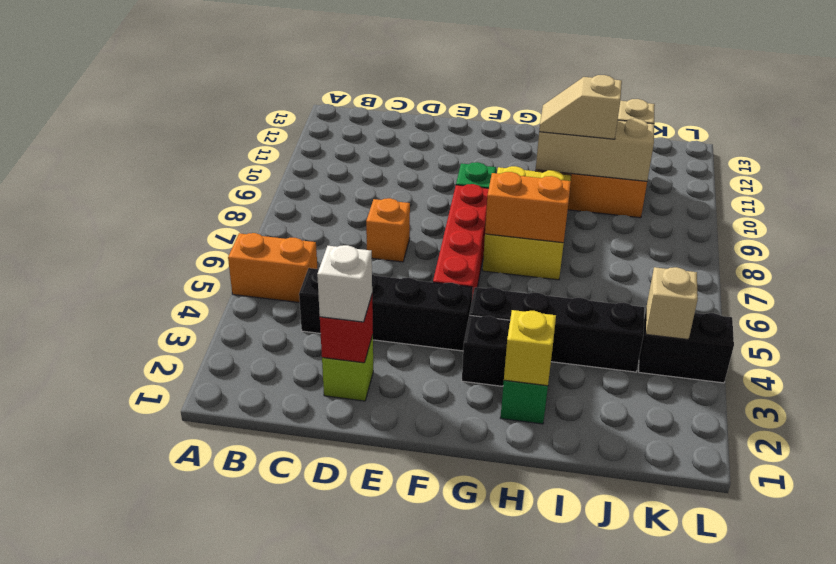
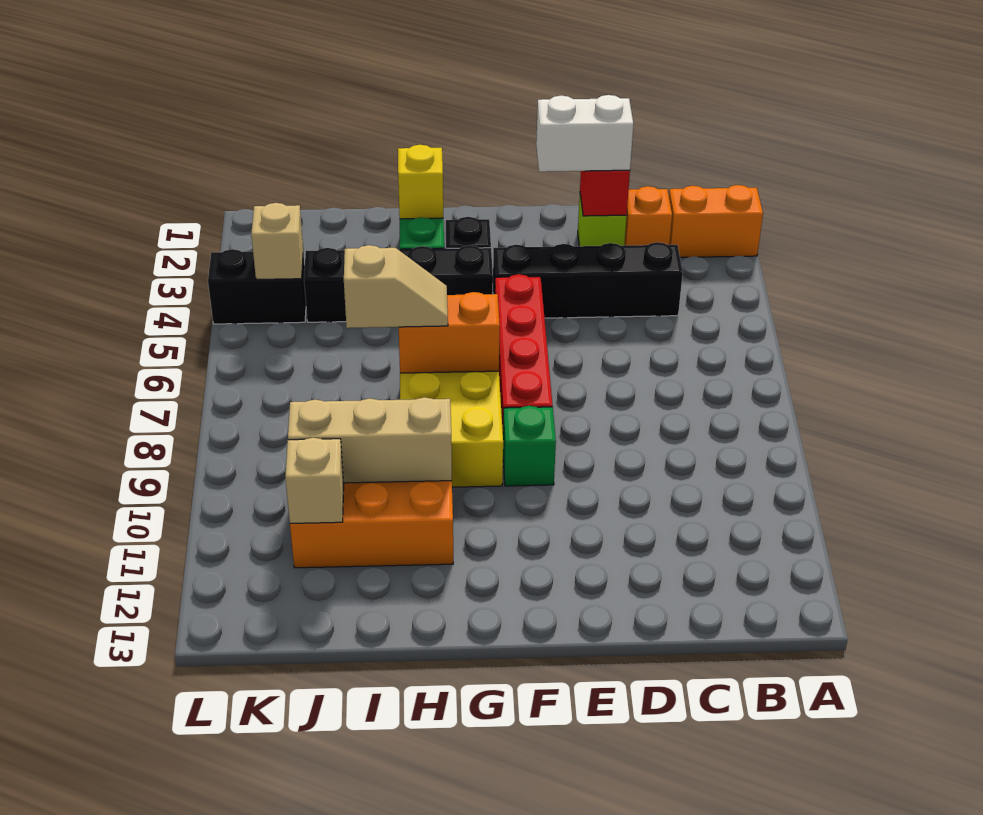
orange brick A5:B5 level 1 -> orange brick A2:B2 level 1
white brick D2 level 3 -> white brick D2:E2 level 3
orange brick D7 level 1 -> orange brick C2 level 1
tan slope H10:I10 level 3 top I -> tan slope H7:I7 level 3 top I

